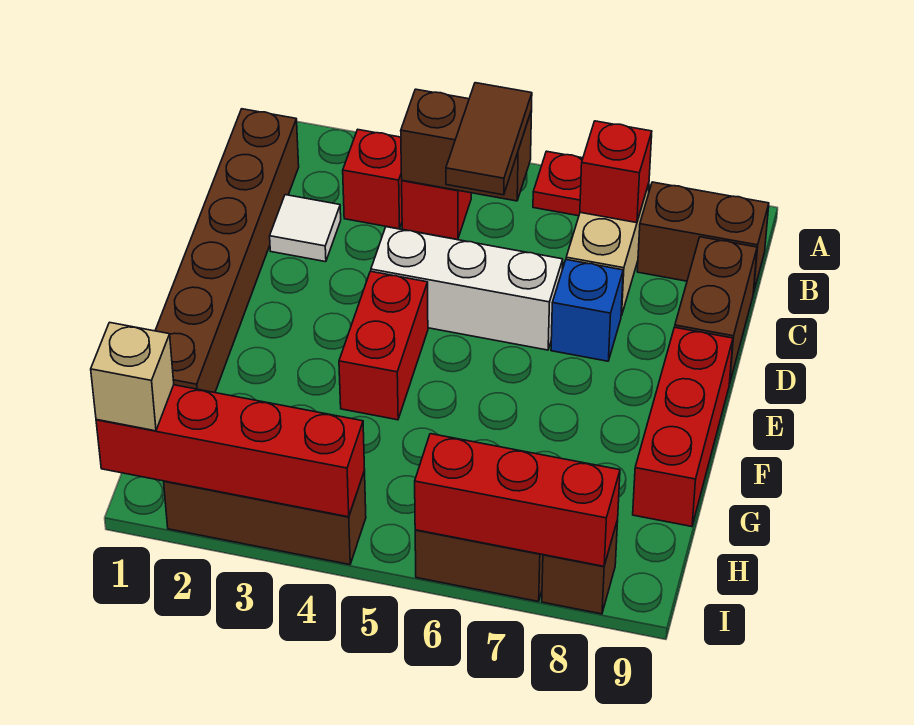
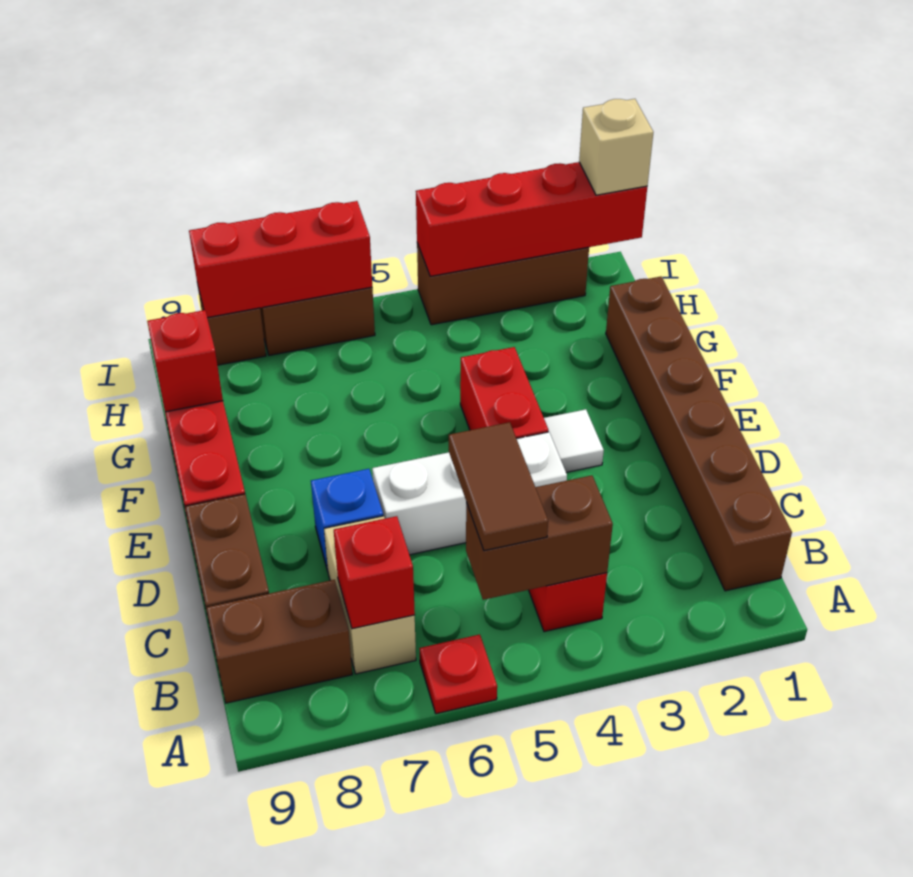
red brick B3 level 1 -> red brick G9 level 2
white tile C2 level 1 -> white tile E3 level 1

